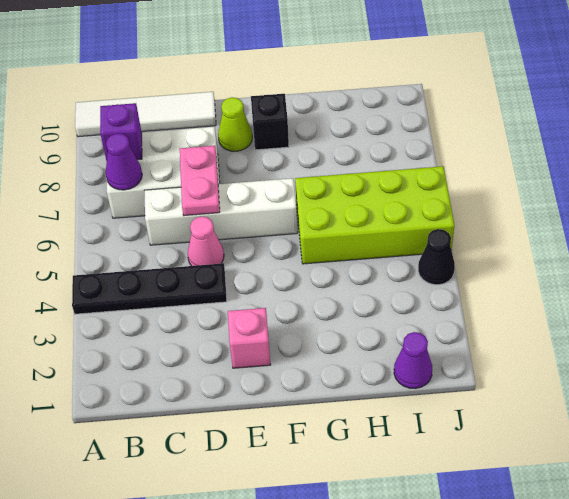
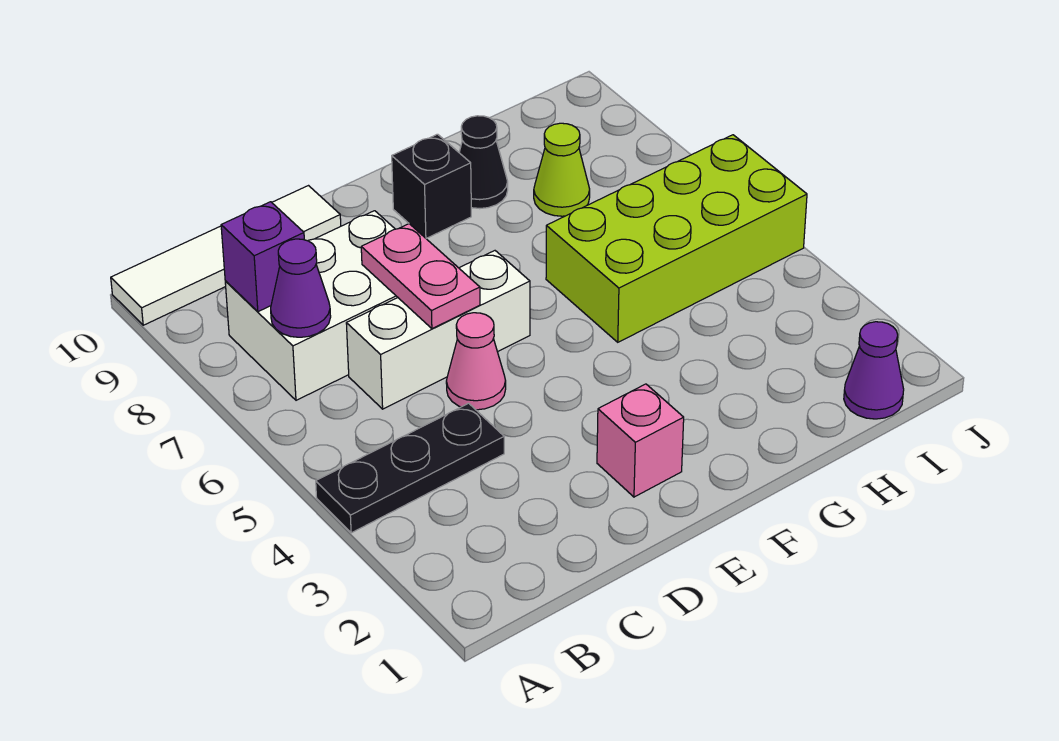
black plate A4:D4 level 1 -> black plate A4:C4 level 1
white brick C6:F6 level 1 -> white brick C6:E6 level 1
lime cone E9 level 1 -> lime cone H8 level 1
black cone J4 level 1 -> black cone G9 level 1

